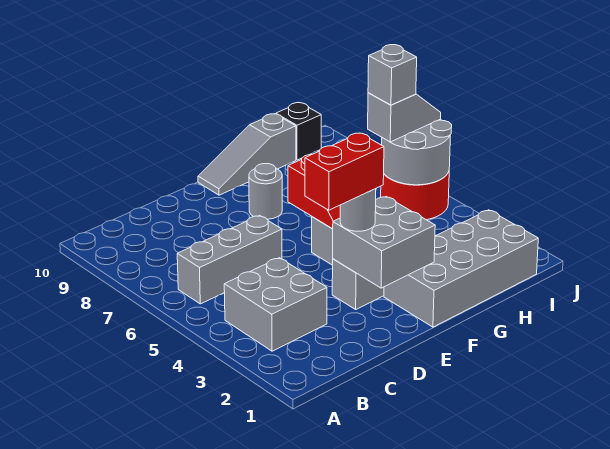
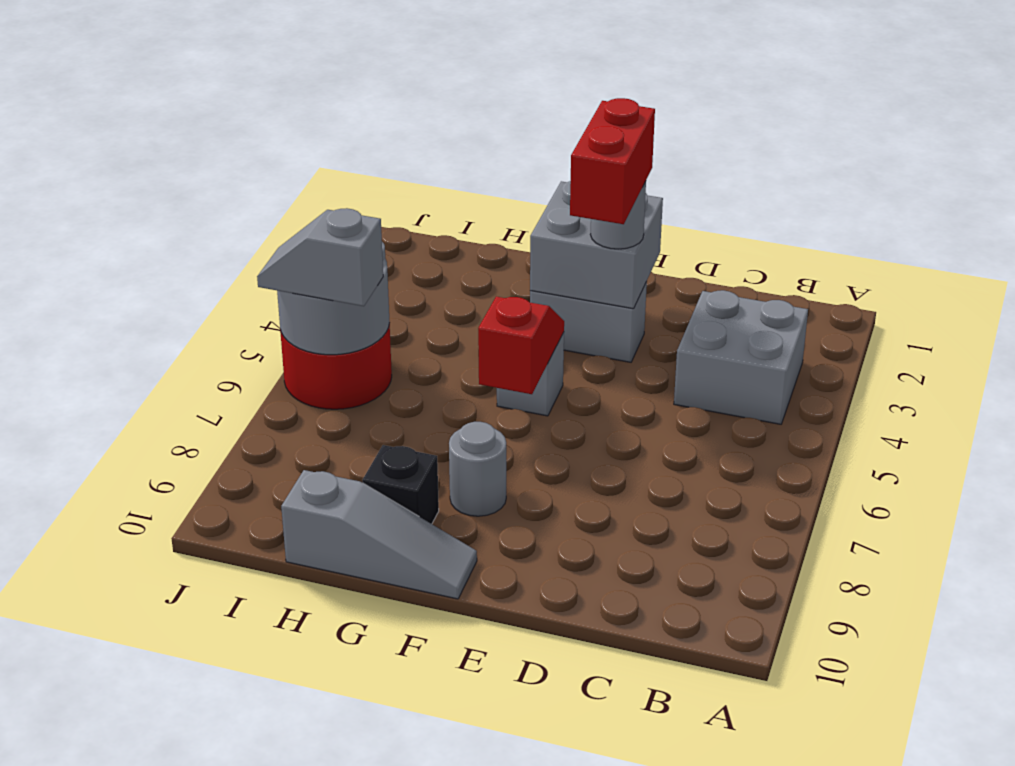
grey brick B6:D6 level 1 -> none
red brick D3:E3 level 4 -> red brick E3:E4 level 4
grey brick F1:I2 level 1 -> none
grey brick I6 level 4 -> none
black brick I10 level 1 -> black brick G9 level 1

